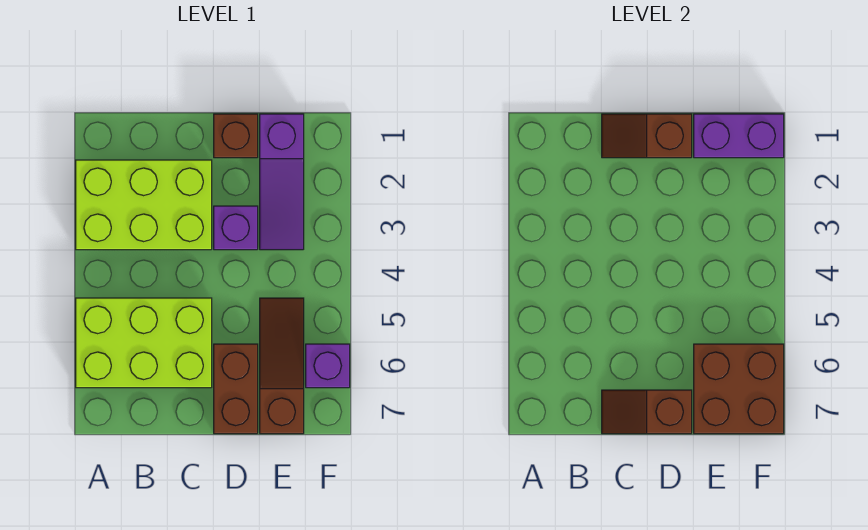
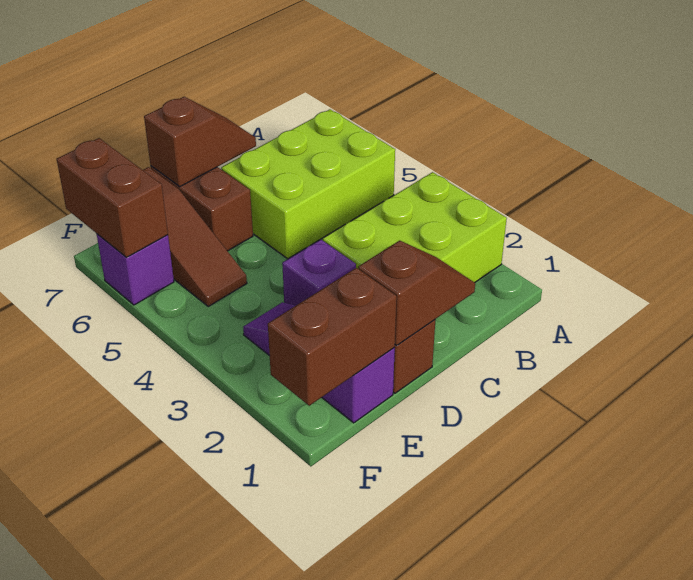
purple brick E1:F1 level 2 -> brown brick E1:F1 level 2
brown brick E6:F7 level 2 -> brown brick F6:F7 level 2

